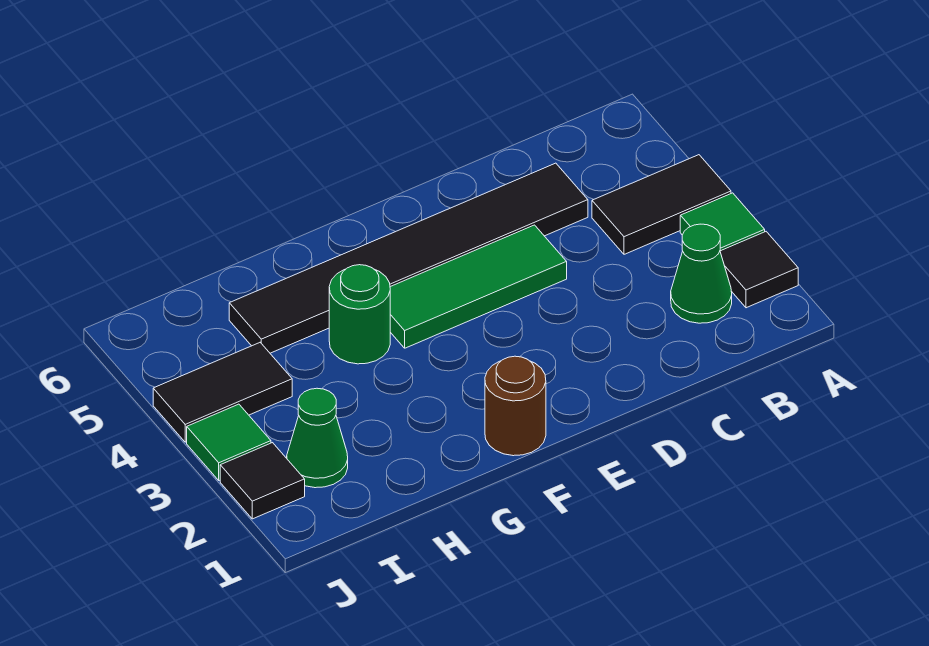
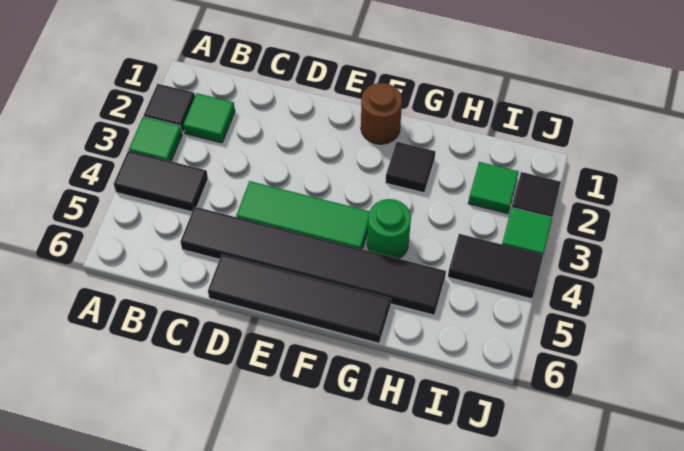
green cone B2 level 1 -> green tile B2 level 1
none -> black tile D6:G6 level 1
none -> black tile G2 level 1
green cone I2 level 1 -> green tile I2 level 1

